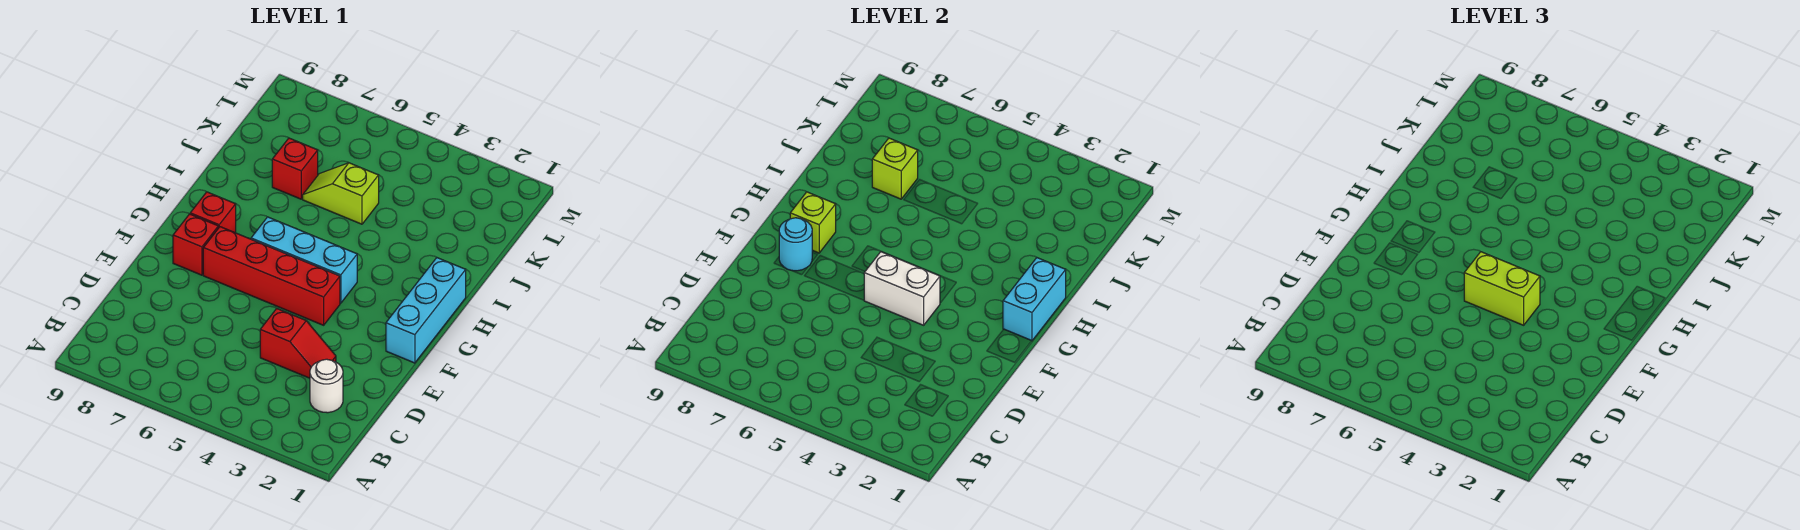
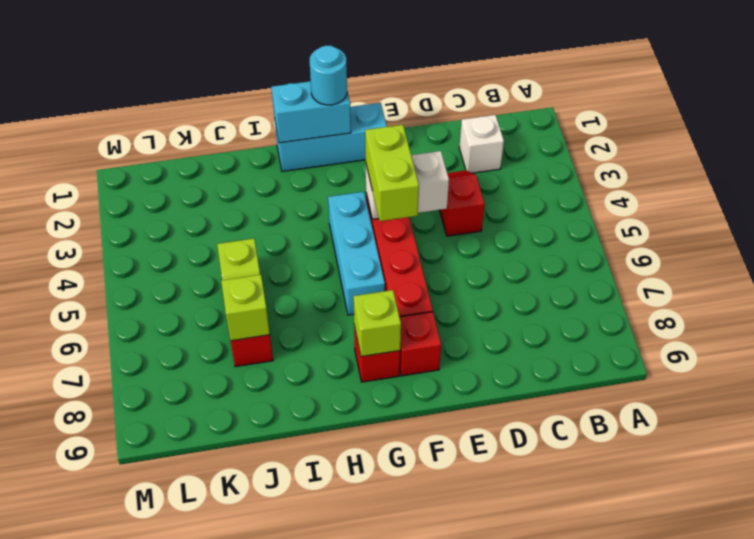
white round brick C2 level 1 -> white brick C2 level 1
white brick F4:F5 level 2 -> white brick E4:F4 level 2
cyan round brick F8 level 2 -> cyan round brick G1 level 3

